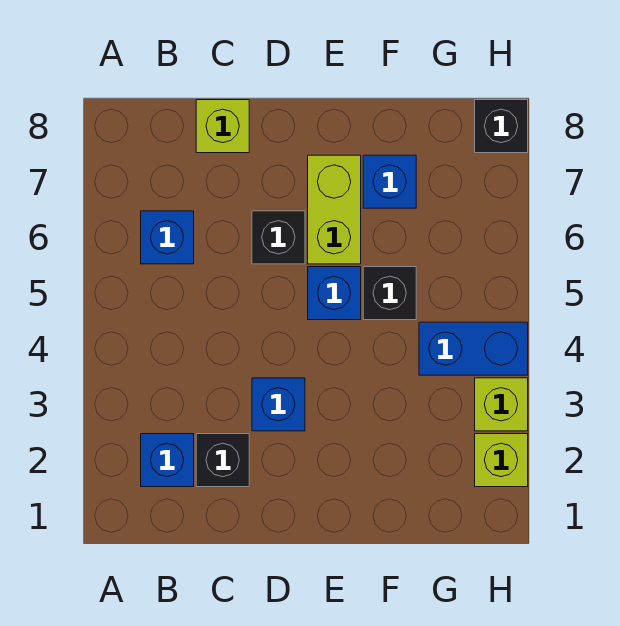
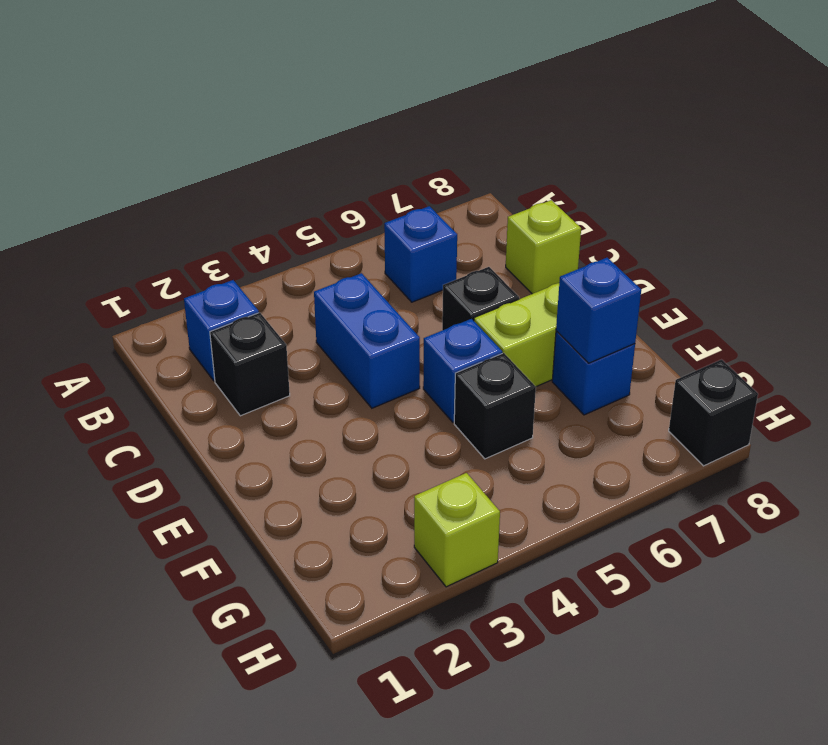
blue brick D3 level 1 -> blue brick F7 level 2
blue brick G4:H4 level 1 -> blue brick C4:D4 level 1
lime brick H2 level 1 -> none

